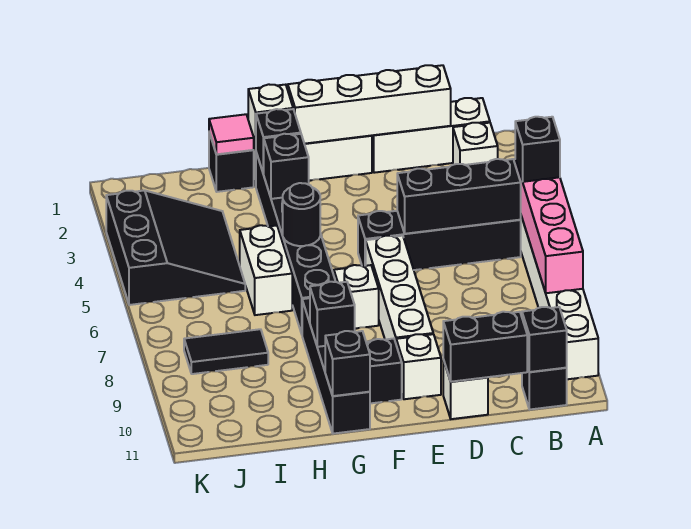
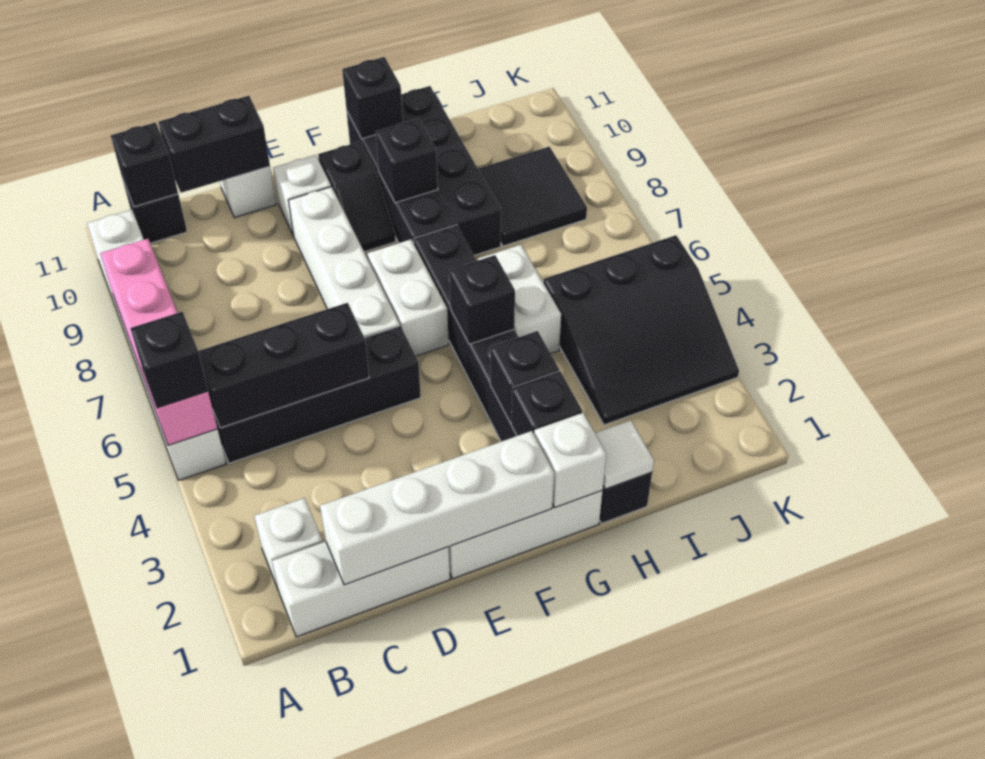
white brick F7 level 1 -> white brick F6:F7 level 1
black round brick G5 level 2 -> black brick G5 level 2
black brick G8:G11 level 1 -> black brick G8:H11 level 1
pink tile H1 level 2 -> white tile H1 level 2
black slope I3:K5 level 1 top K -> black slope I3:K5 level 1 top 5
black tile I8:J8 level 1 -> black tile I8:J9 level 1

